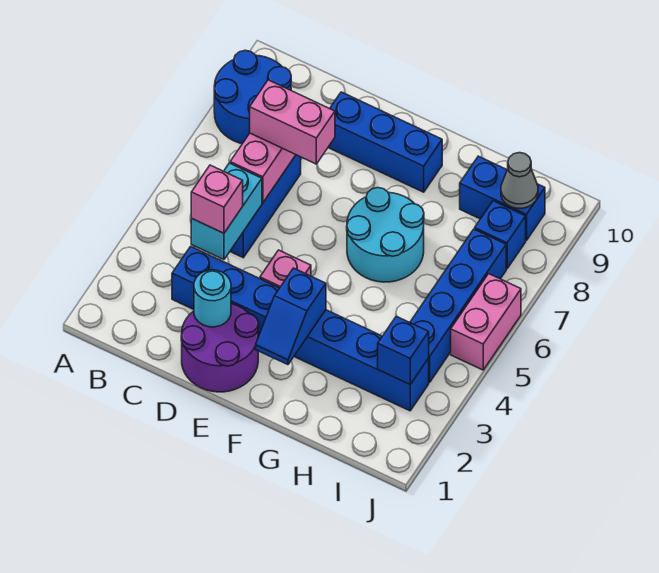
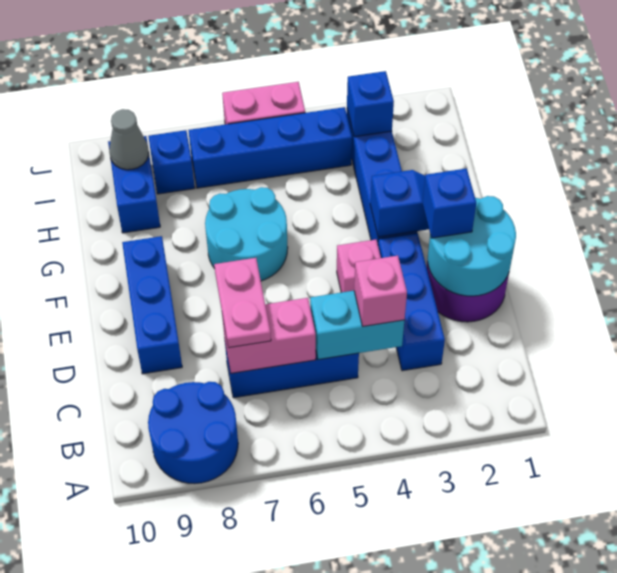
pink brick C7:D7 level 3 -> pink plate C7:D7 level 3
cyan round brick D2 level 2 -> cyan round brick D1:E2 level 2
none -> blue brick E2 level 3

